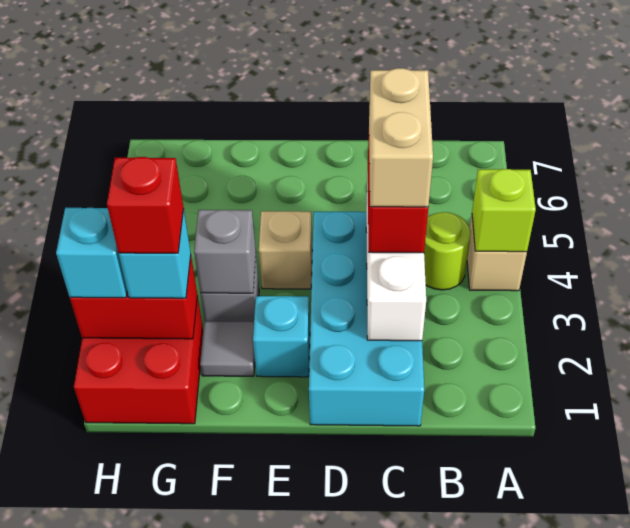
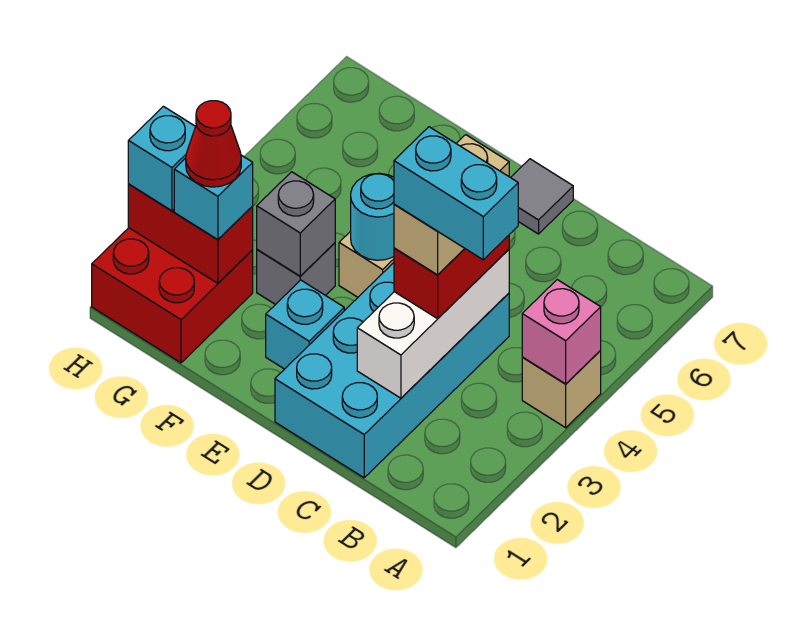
lime brick A4 level 2 -> pink brick A4 level 2
none -> cyan brick B3:C3 level 5
lime round brick B4 level 1 -> none
none -> cyan round brick E4 level 2
grey tile F2 level 1 -> grey tile D7 level 1
red brick G2 level 4 -> red cone G2 level 4

